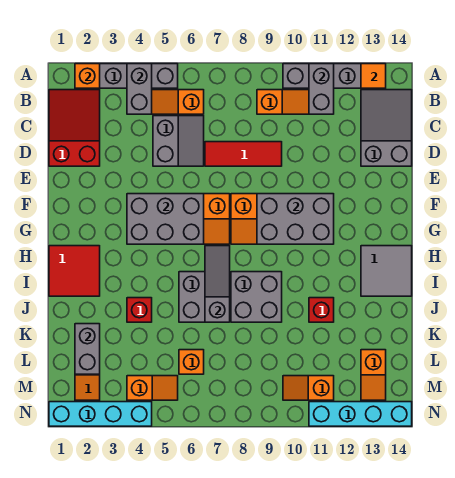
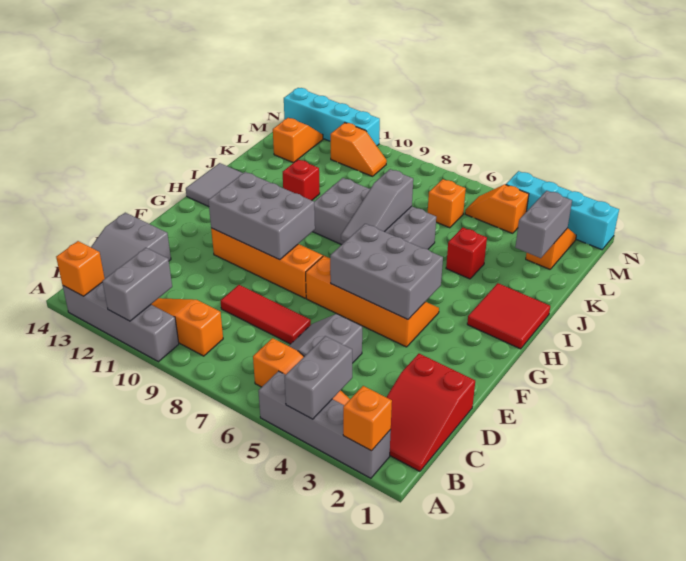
orange tile A13 level 2 -> orange brick A13 level 2

